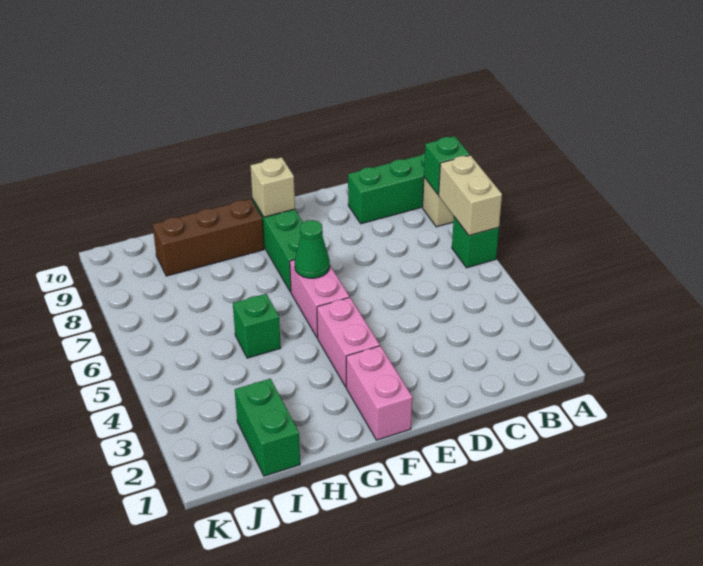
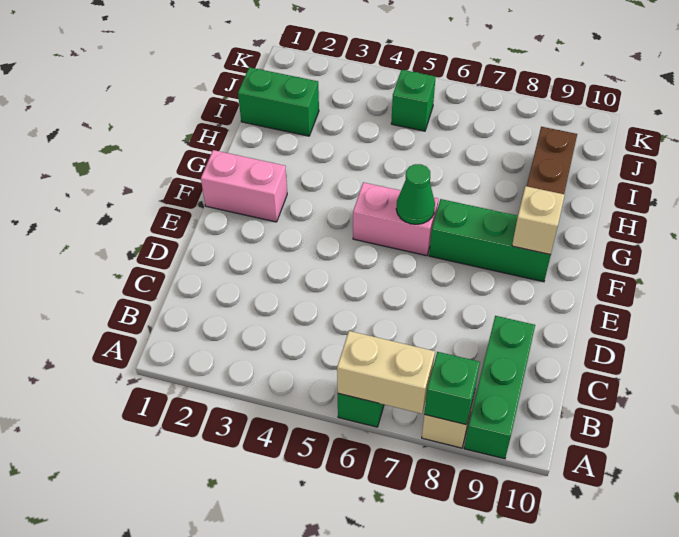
pink brick F3:F4 level 1 -> none
green brick H5 level 1 -> green brick J5 level 1

